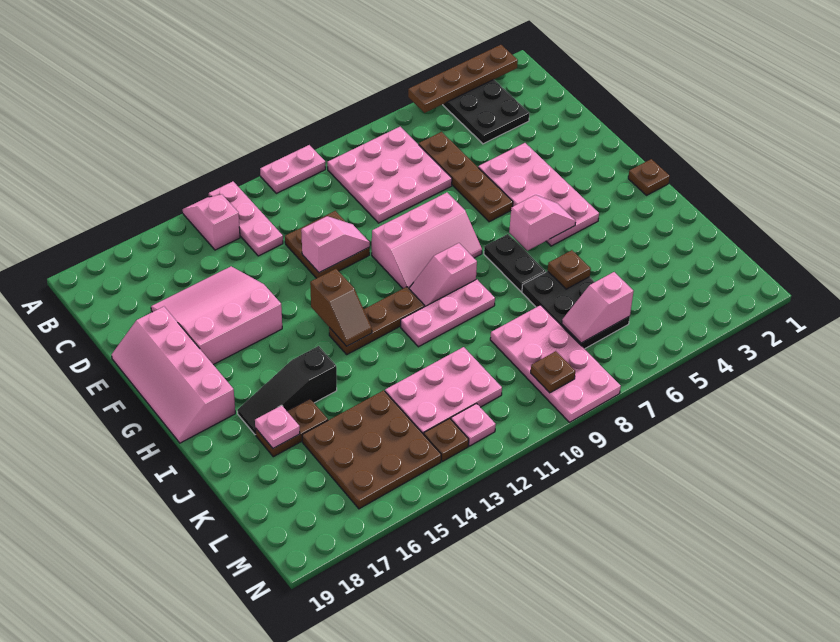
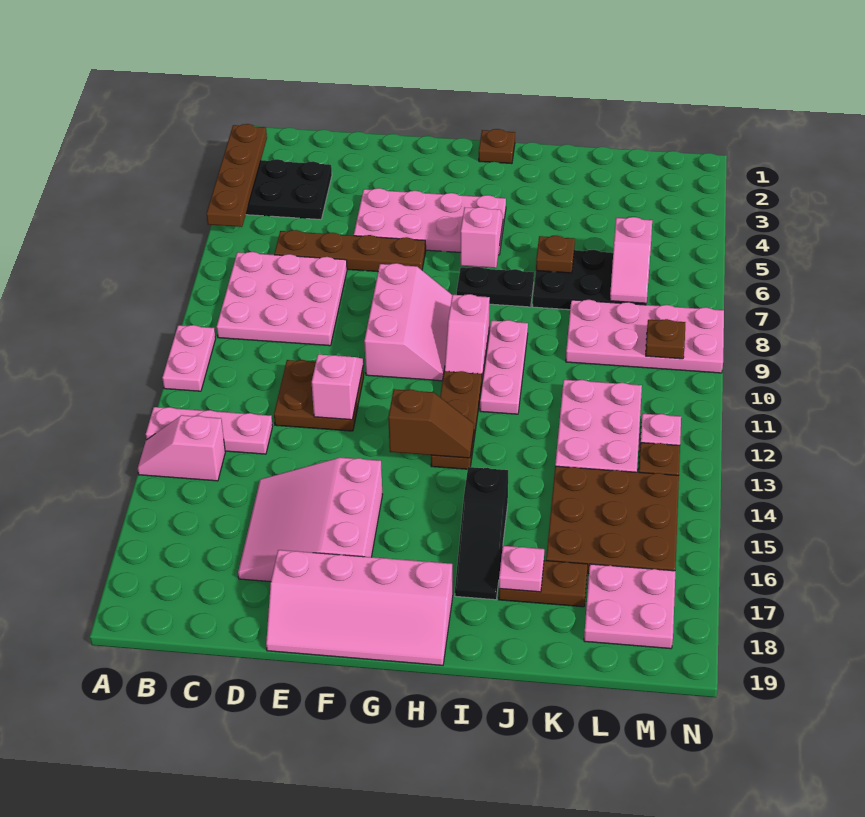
brown plate J16:J17 level 1 -> brown plate J17:K17 level 1
none -> pink plate L17:M18 level 1

